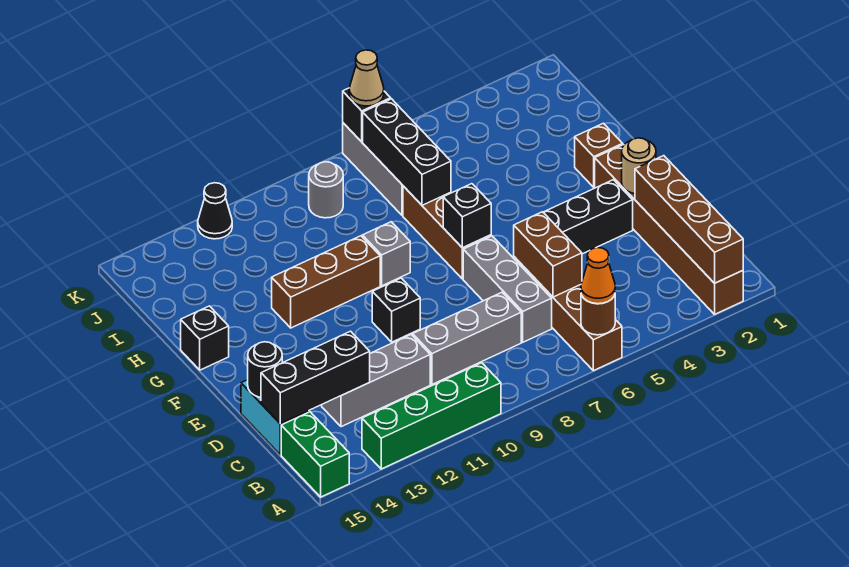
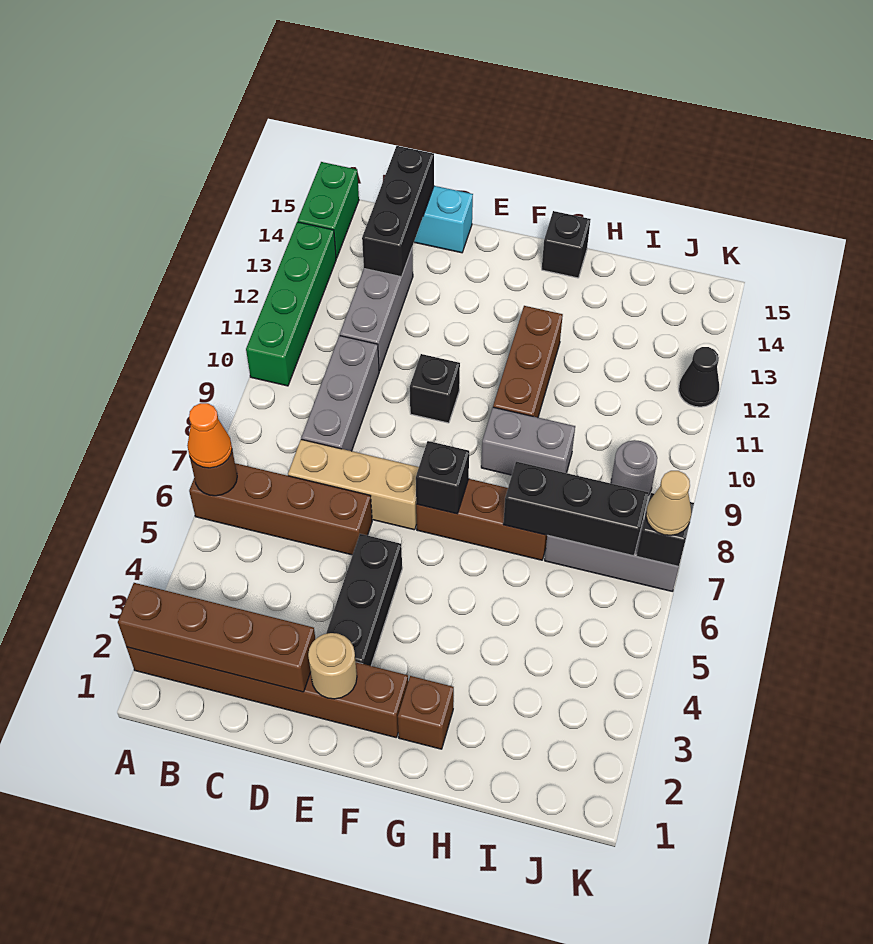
green brick A15:B15 level 1 -> green brick A14:A15 level 1
brown brick C6:D6 level 2 -> none
grey brick C7:E7 level 1 -> tan brick C7:E7 level 1
black round brick D15 level 2 -> none
grey brick G9 level 1 -> grey brick G9:H9 level 1

